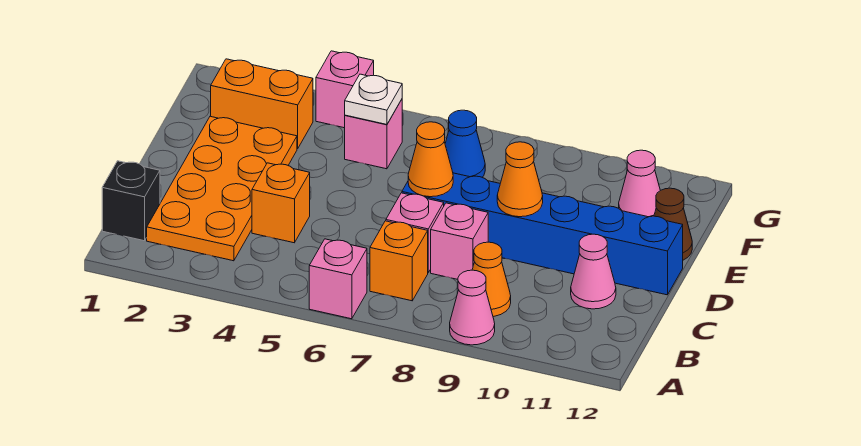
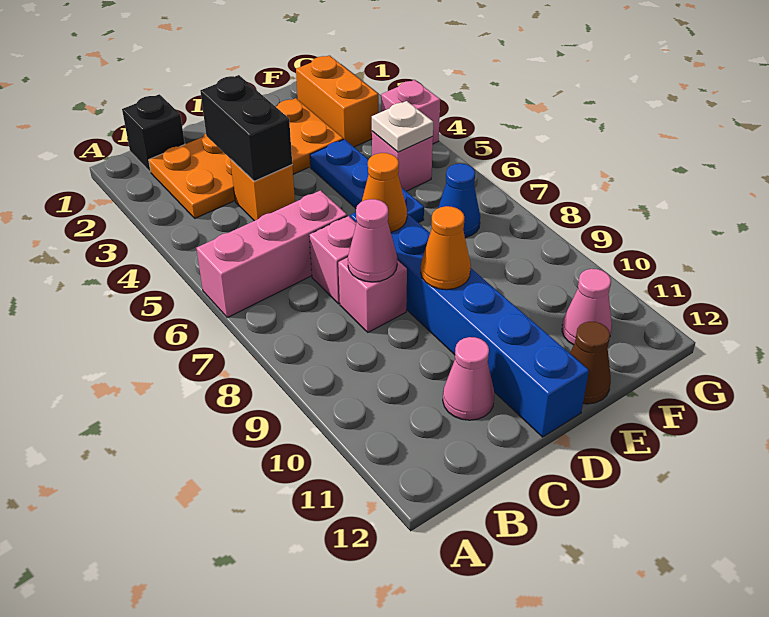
pink brick A6 level 1 -> pink brick A6:C6 level 1
pink cone A9 level 1 -> pink cone C8 level 2
orange brick B7 level 1 -> none
orange cone B9 level 1 -> none
none -> black brick C3:C4 level 2
none -> blue plate E4:E6 level 1

